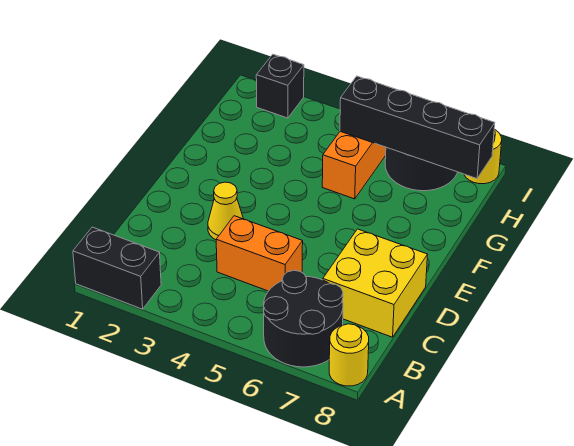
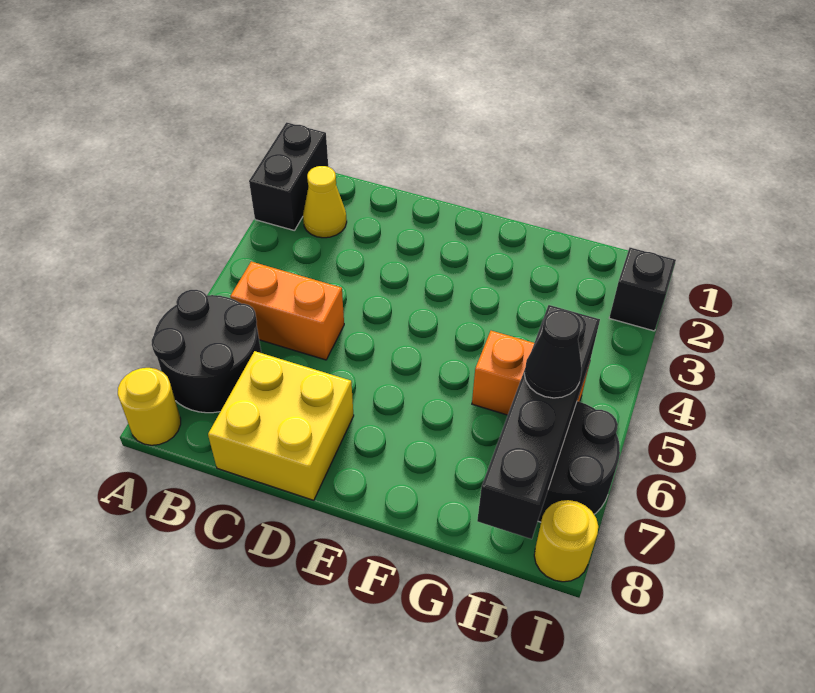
orange brick C4:C5 level 1 -> orange brick B5:C5 level 1
yellow cone D3 level 1 -> yellow cone B2 level 1
none -> black cone H6 level 3

